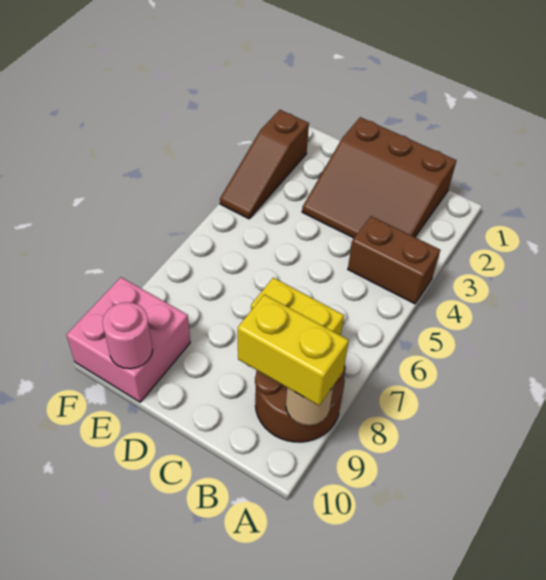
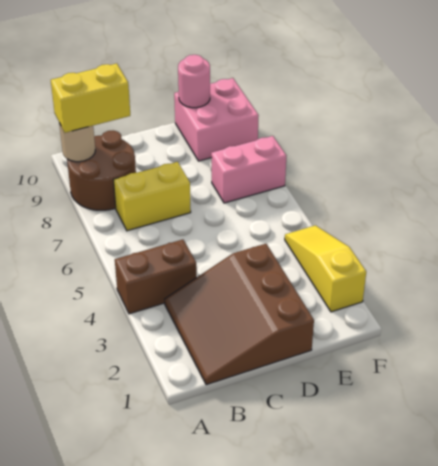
brown slope B1:D3 level 1 top 1 -> brown slope B1:D3 level 1 top D
none -> pink brick E7:F7 level 1
brown slope F2:F4 level 1 top 2 -> yellow slope F2:F4 level 1 top 2

